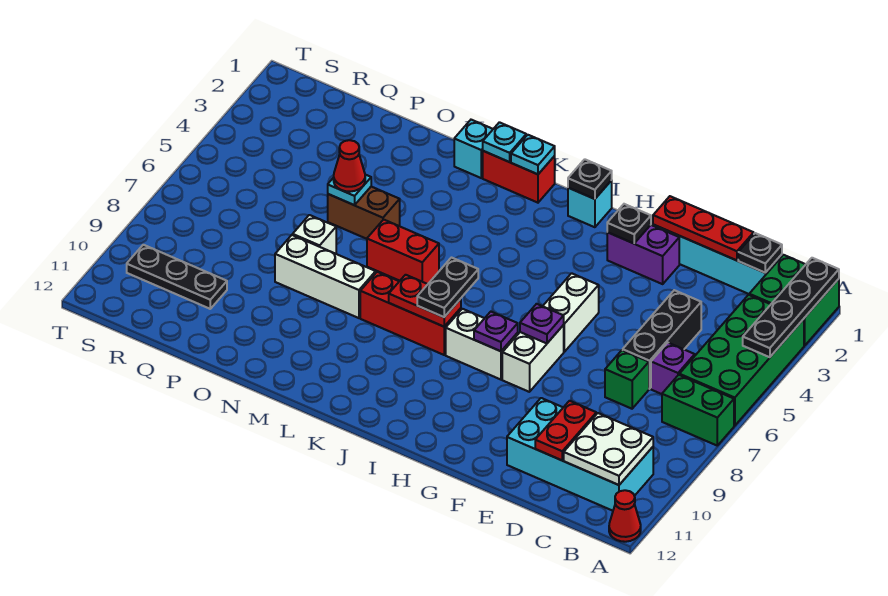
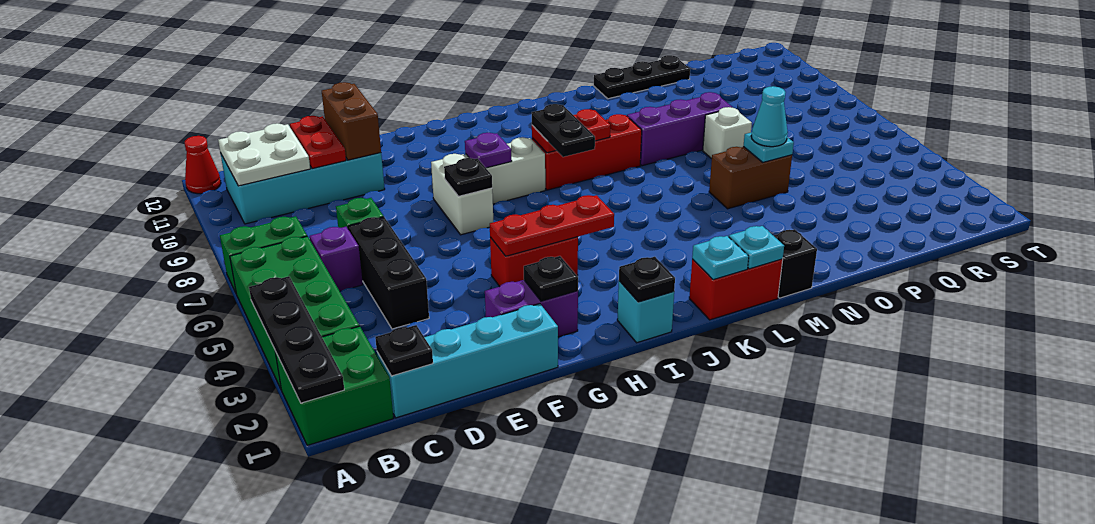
red plate D1:F1 level 2 -> red plate G4:I4 level 2
none -> brown brick E10:E11 level 2
white brick G5:G6 level 1 -> none
purple plate G7 level 2 -> black plate G7 level 2
red brick L6:M6 level 1 -> red brick G4:H4 level 1
cyan brick M1 level 1 -> black brick M1 level 1
white brick M8:O8 level 1 -> purple brick M8:O8 level 1
red cone O5 level 3 -> cyan cone O5 level 3
black plate Q10:S10 level 1 -> black plate N12:P12 level 1

